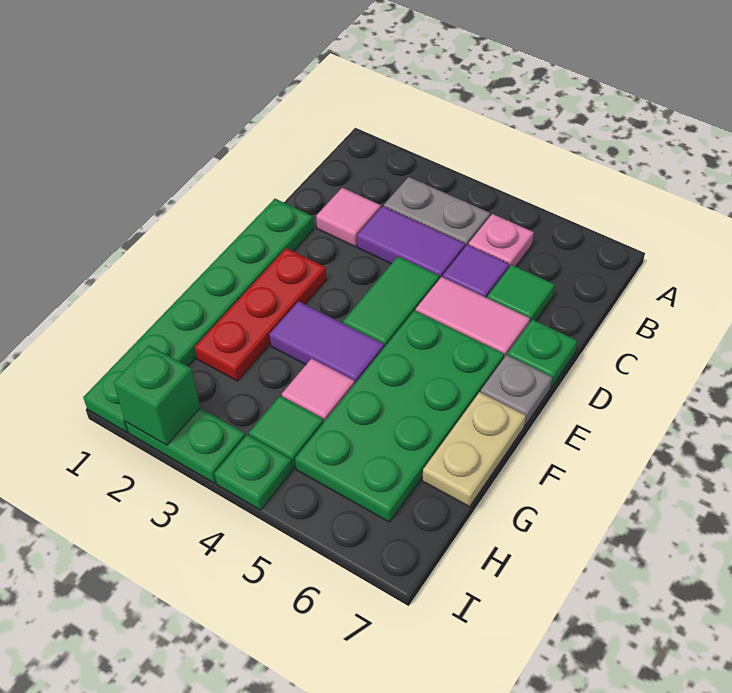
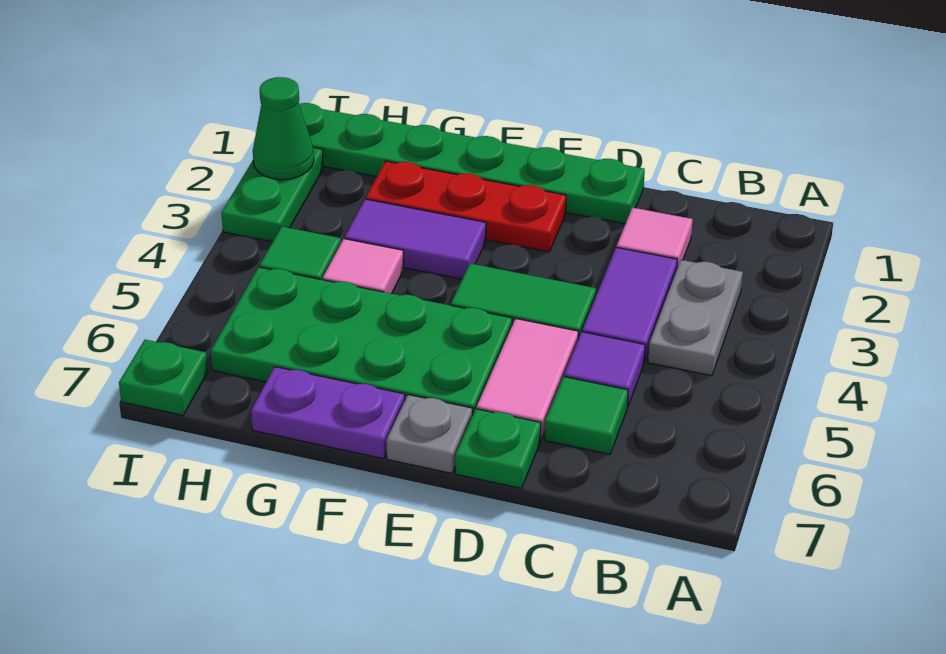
pink plate B5 level 1 -> none
purple tile F3:F4 level 1 -> purple tile F3:G3 level 1
tan plate F7:G7 level 1 -> purple plate F7:G7 level 1
green brick I2 level 2 -> green cone I2 level 2
green plate I4 level 1 -> green plate I7 level 1

